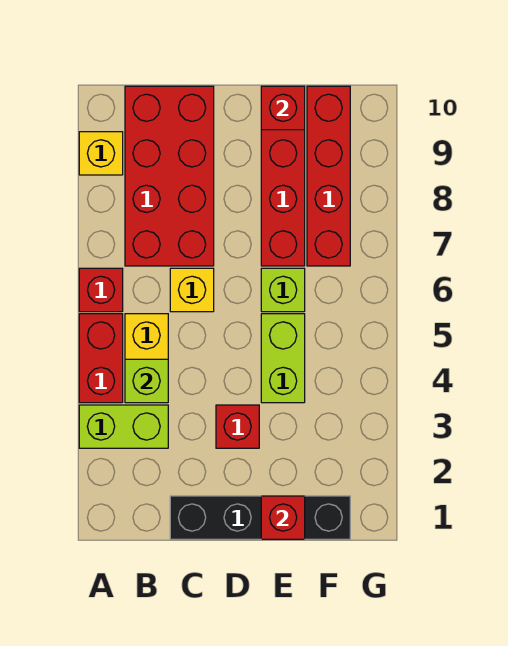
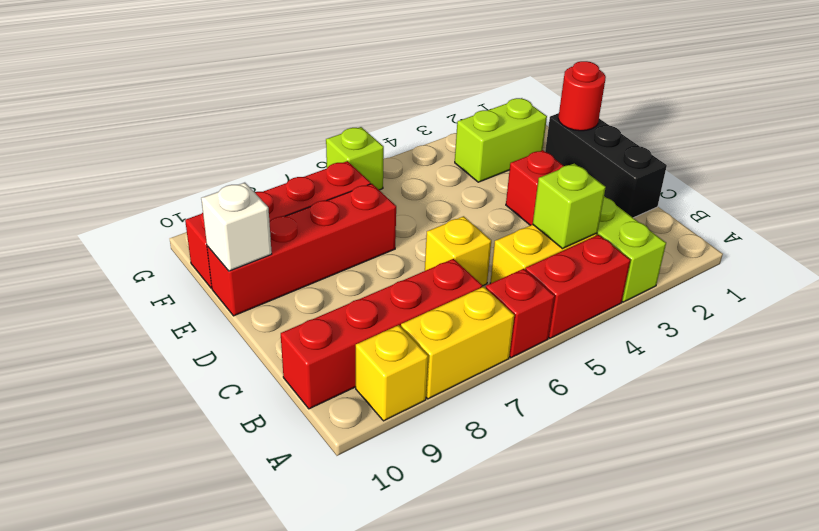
none -> yellow brick A7:A8 level 1
red brick B7:C10 level 1 -> red brick B7:B10 level 1
black brick C1:F1 level 1 -> black brick C1:E1 level 1
red brick E1 level 2 -> red round brick E1 level 2
lime brick E4:E5 level 1 -> lime brick F2:F3 level 1
lime brick E6 level 1 -> lime brick G6 level 1
red brick E10 level 2 -> white brick E10 level 2

